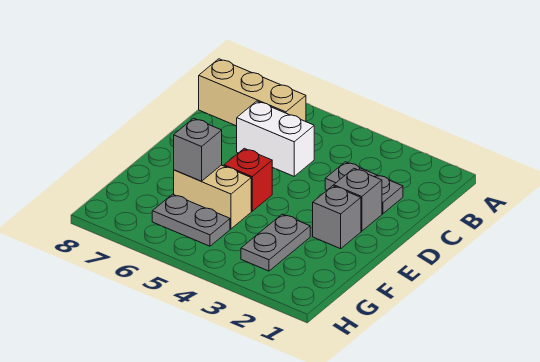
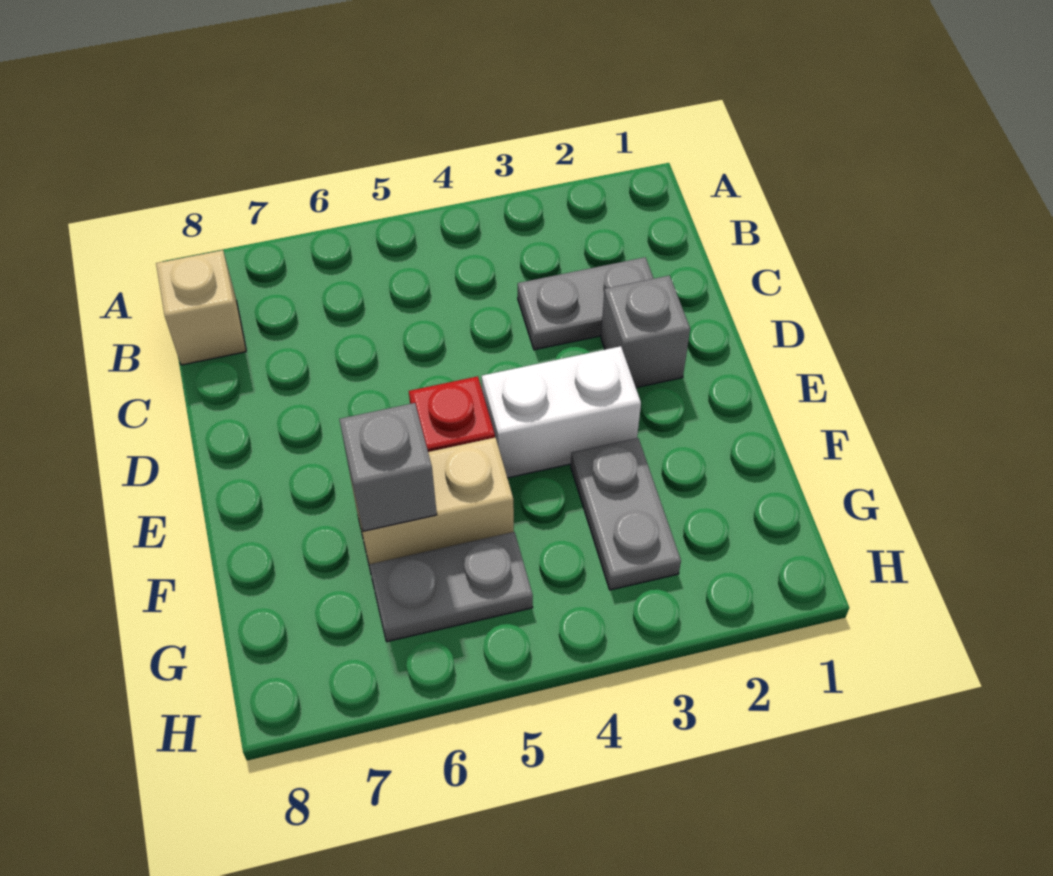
tan brick B6:B8 level 1 -> tan brick B8 level 1
white brick C5:C6 level 1 -> white brick E3:E4 level 1
grey brick E2 level 1 -> none

